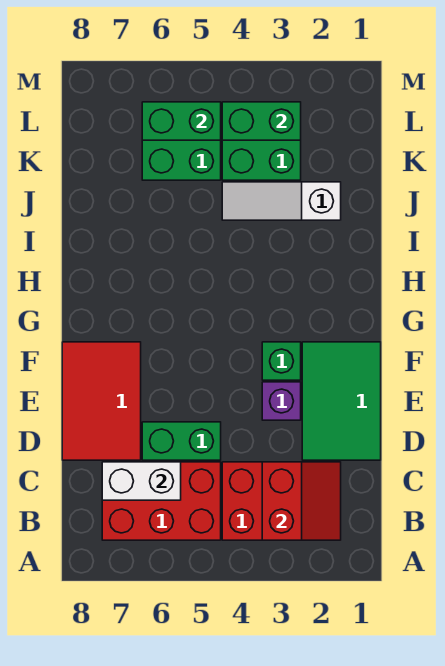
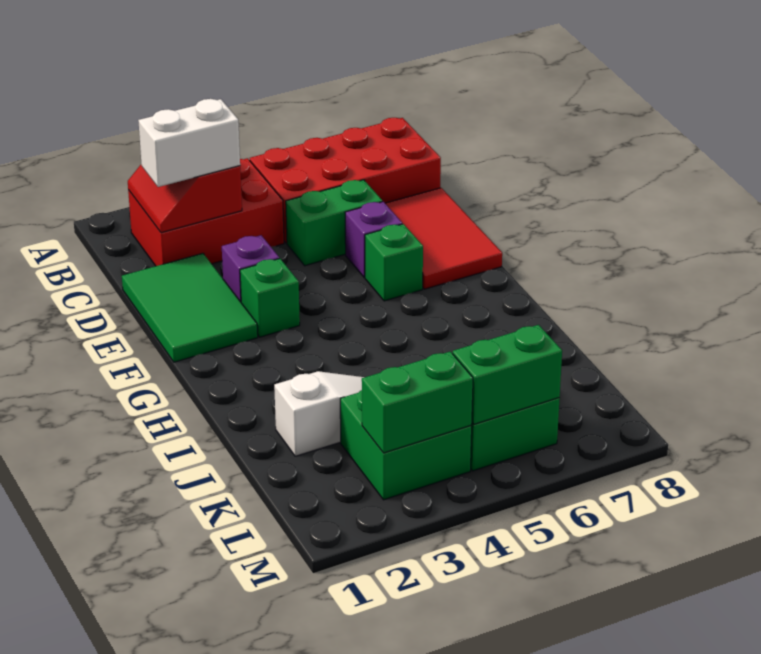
red brick B5:C7 level 1 -> red brick B5:C8 level 1
white brick C6:C7 level 2 -> white brick C2:C3 level 3
none -> purple brick E6 level 1
none -> green brick F6 level 1

